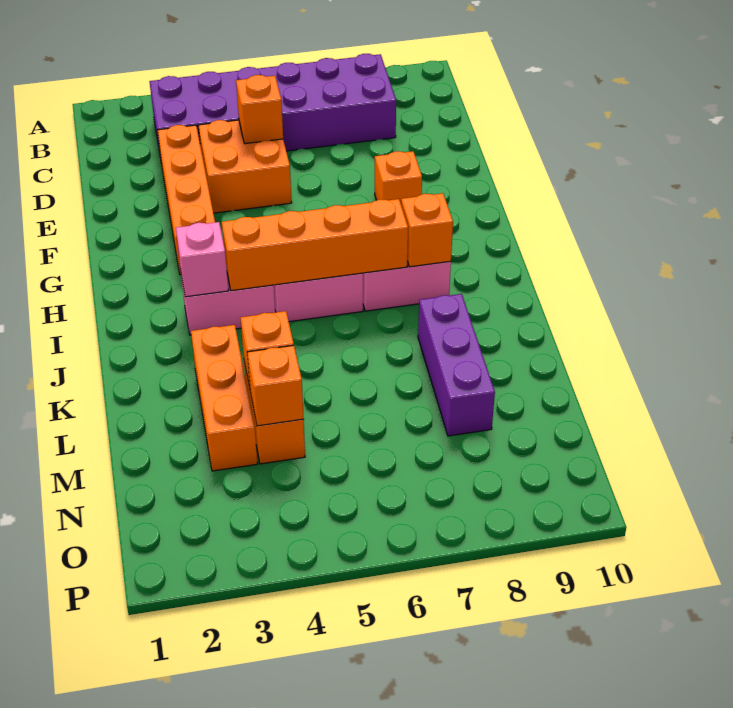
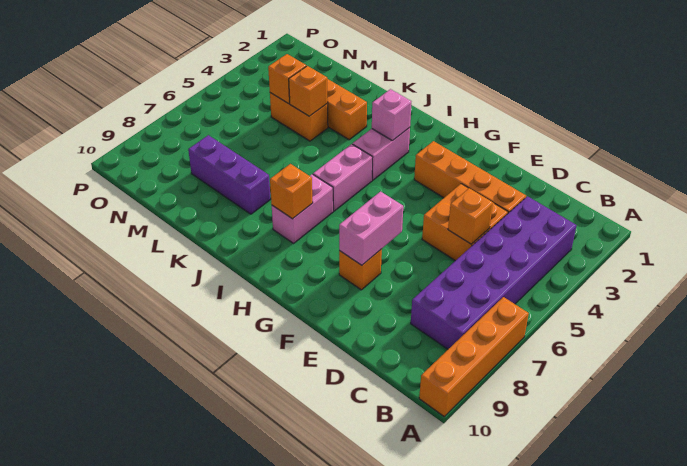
none -> pink brick F7:F8 level 2
orange brick I4:I7 level 2 -> orange brick A7:A10 level 1

